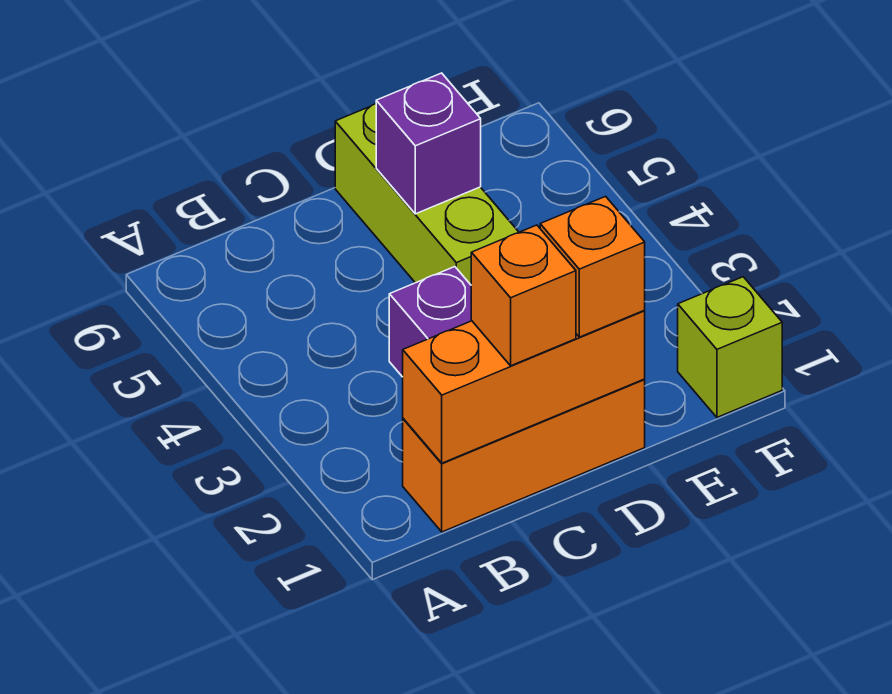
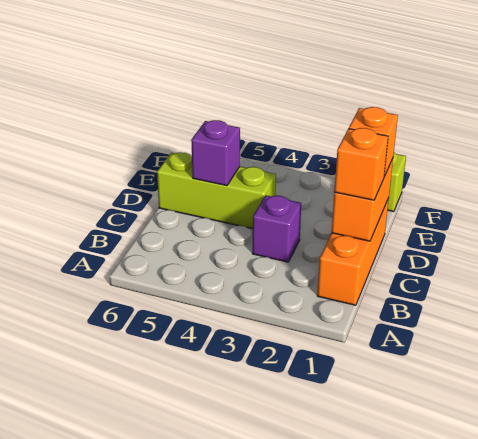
orange brick B1:D1 level 2 -> orange brick C1:D1 level 2

